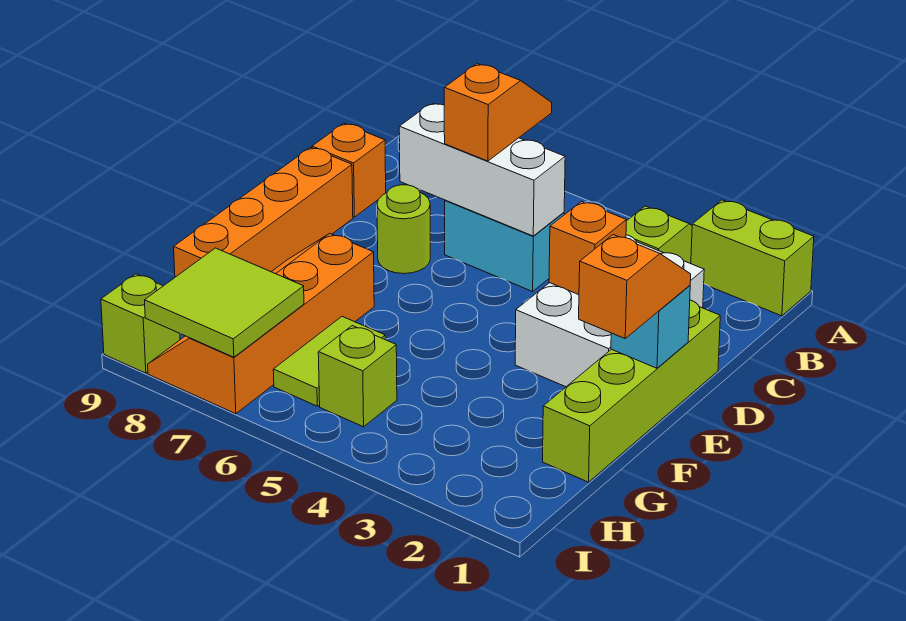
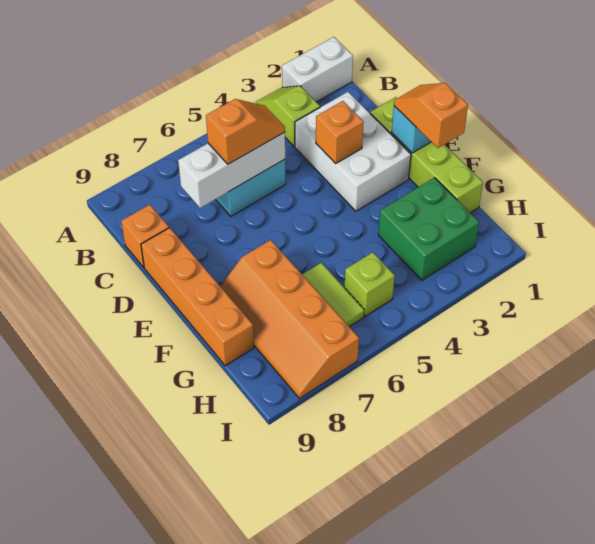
lime brick A1:A2 level 1 -> white brick A1:A2 level 1
orange slope B6:C6 level 3 top C -> orange slope C5:C6 level 3 top 6
lime round brick D7 level 1 -> none
none -> green brick G2:H3 level 1
lime tile H7:I8 level 2 -> none
lime brick I9 level 1 -> none

